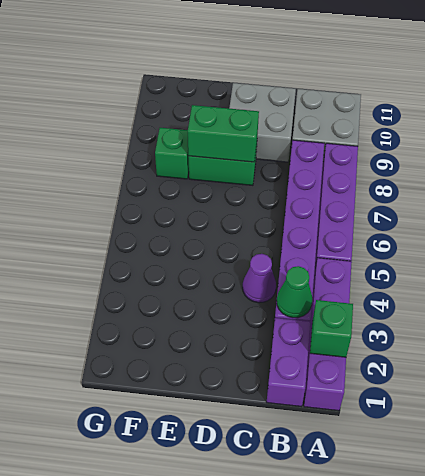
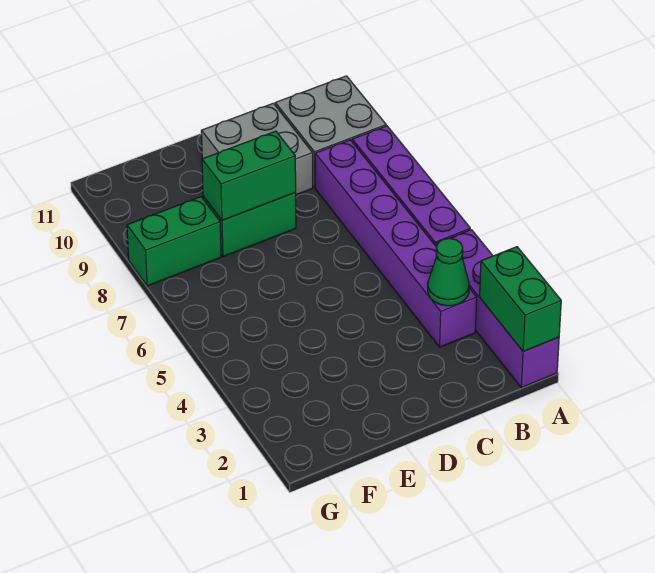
green brick A2 level 2 -> green brick A1:A2 level 2
purple brick B1:B2 level 1 -> none
purple cone C4 level 1 -> none
green brick F8 level 1 -> green brick F8:G8 level 1

